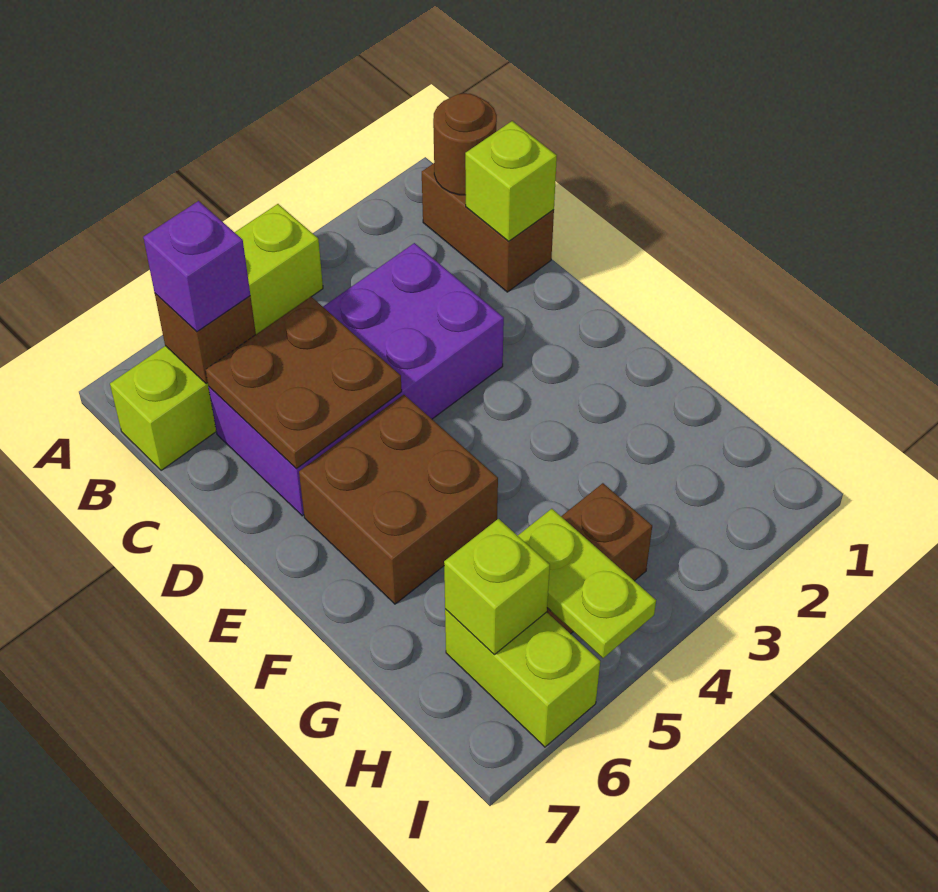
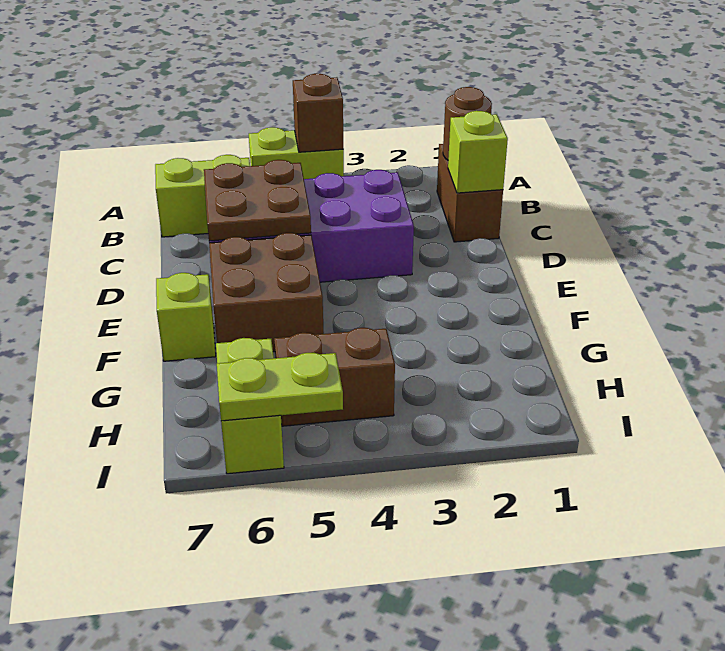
brown brick B6 level 2 -> brown brick A4 level 2
purple brick B6 level 3 -> none
lime plate H5:I5 level 2 -> lime plate I5:I6 level 2
lime brick H6 level 2 -> lime brick F7 level 1

